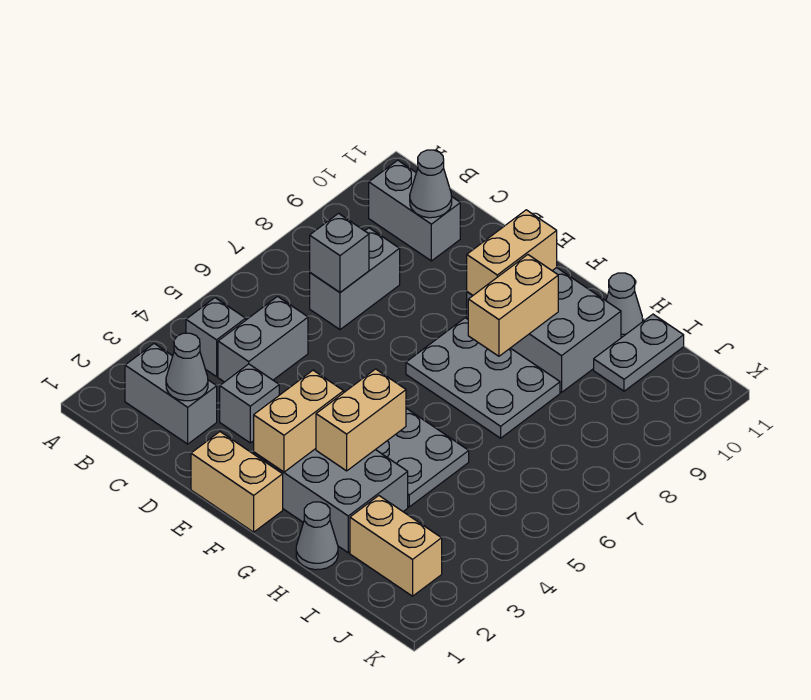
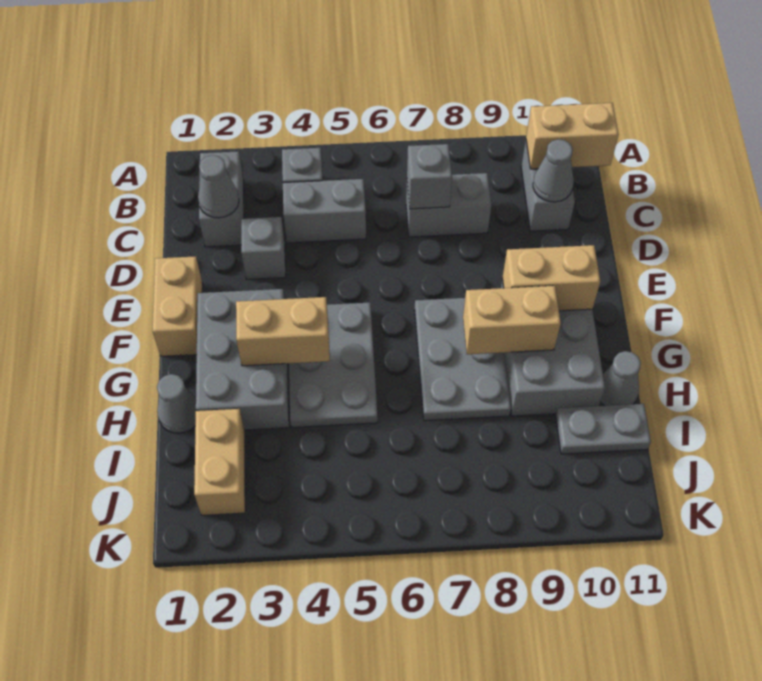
tan brick F2:F3 level 2 -> tan brick B10:B11 level 2

